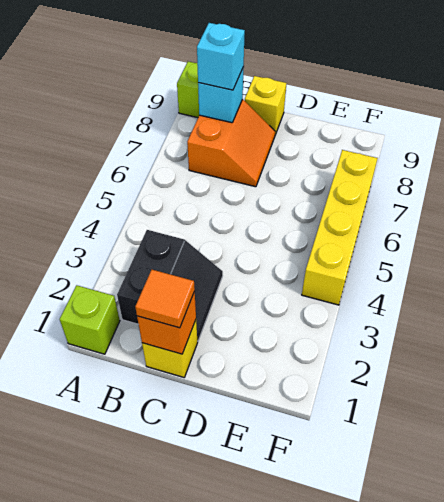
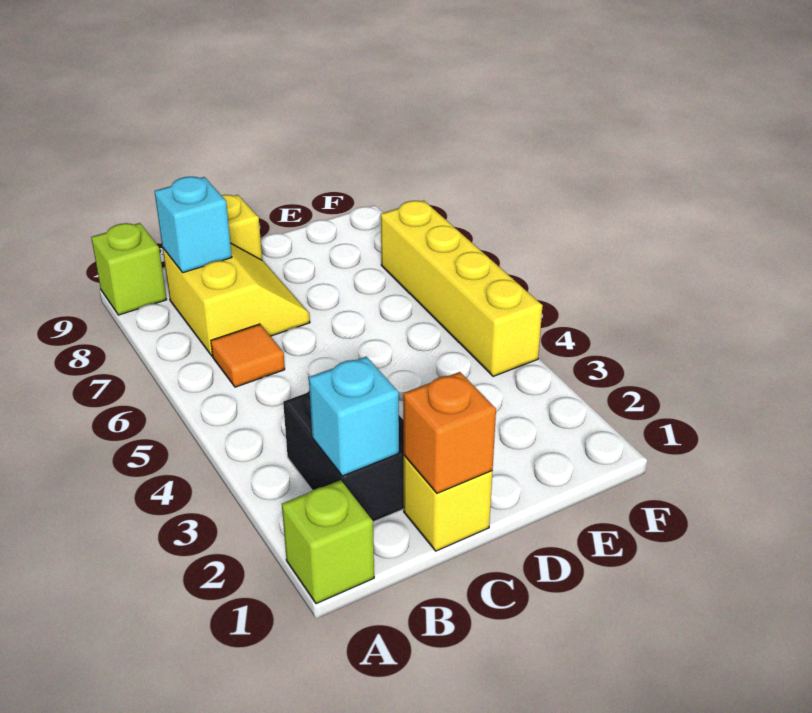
orange slope B7:C8 level 1 top B -> yellow slope B7:C8 level 1 top B
cyan brick B8 level 3 -> cyan brick B2 level 2
orange tile C1 level 3 -> orange tile B6 level 1

